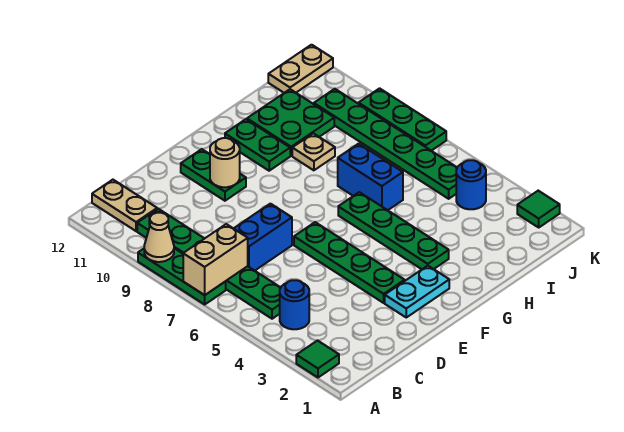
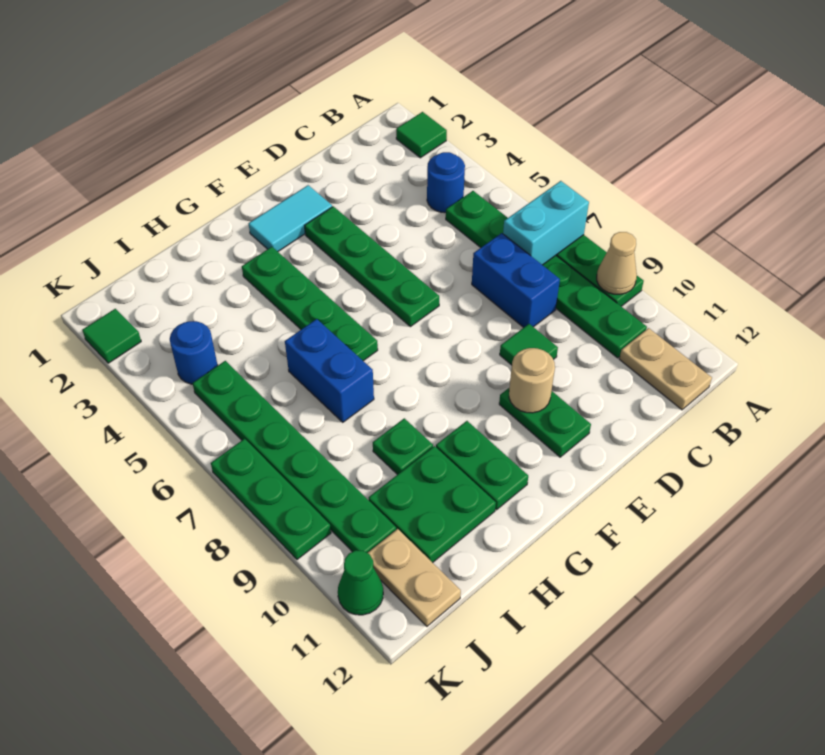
tan brick A7:B7 level 2 -> cyan brick A7:B7 level 2
blue brick C7:D7 level 1 -> blue brick C7:C8 level 1
none -> green tile D9 level 1
cyan plate E2:F2 level 1 -> cyan tile E2:F2 level 1
tan plate H9 level 1 -> green plate H9 level 1
tan plate J12:K12 level 1 -> tan plate J11:J12 level 1
none -> green cone K11 level 1

